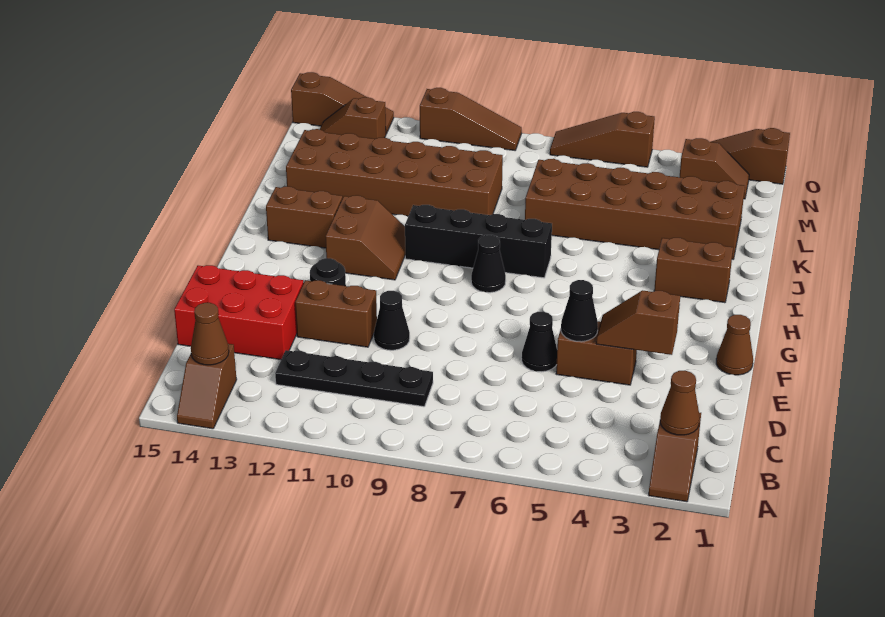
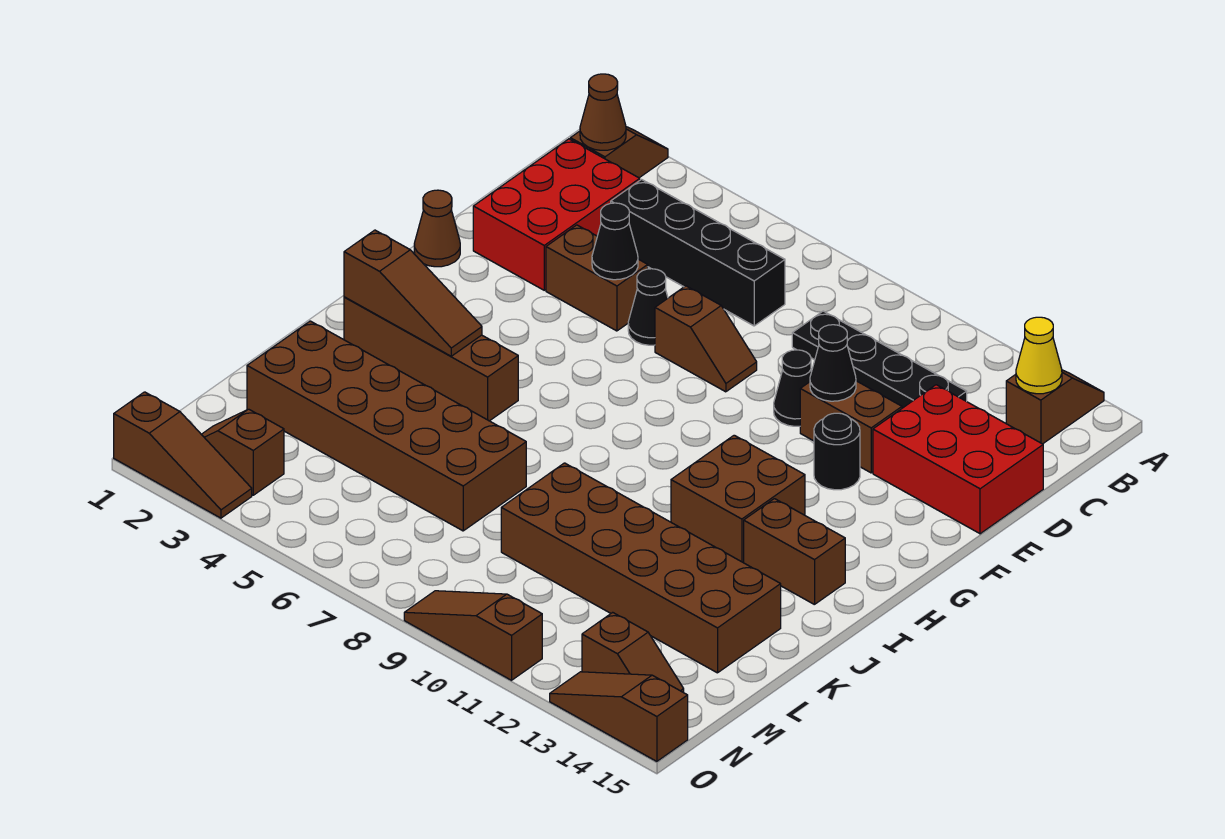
brown cone B14 level 2 -> yellow cone B14 level 2
none -> red brick C2:E3 level 1
brown slope E3:E4 level 2 top 3 -> brown slope E7:E8 level 1 top 7
black cone H8 level 1 -> black cone E11 level 2
brown slope H11:I12 level 1 top 12 -> brown brick H11:I12 level 1
brown brick I2:I3 level 1 -> brown brick I2:I5 level 1
black brick I7:I10 level 1 -> black brick C4:C7 level 1
brown slope O5:O7 level 1 top 5 -> brown slope I2:I4 level 2 top 2

